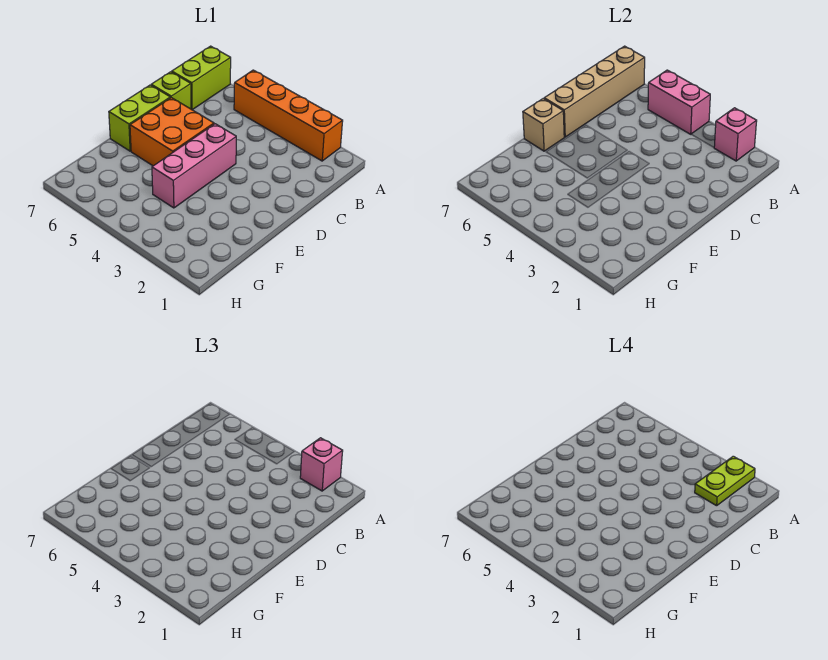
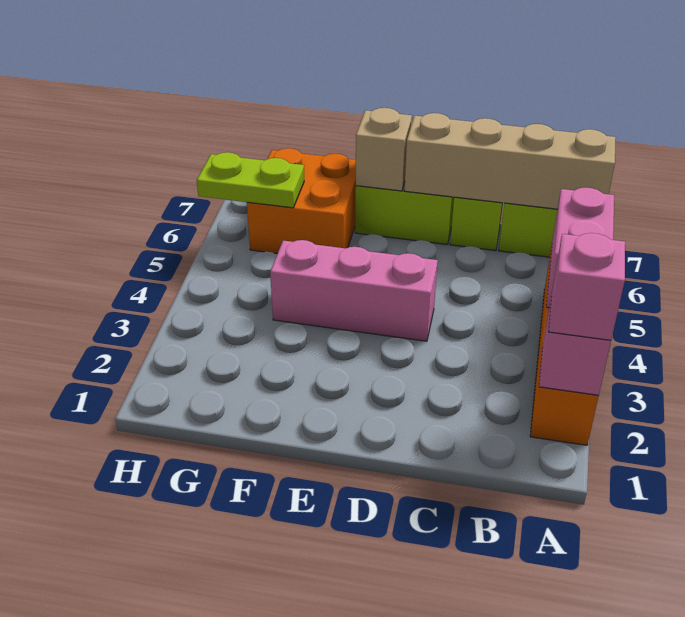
lime plate A2:B2 level 4 -> lime plate G6:H6 level 2
orange brick D5:E6 level 1 -> orange brick F6:G7 level 1

